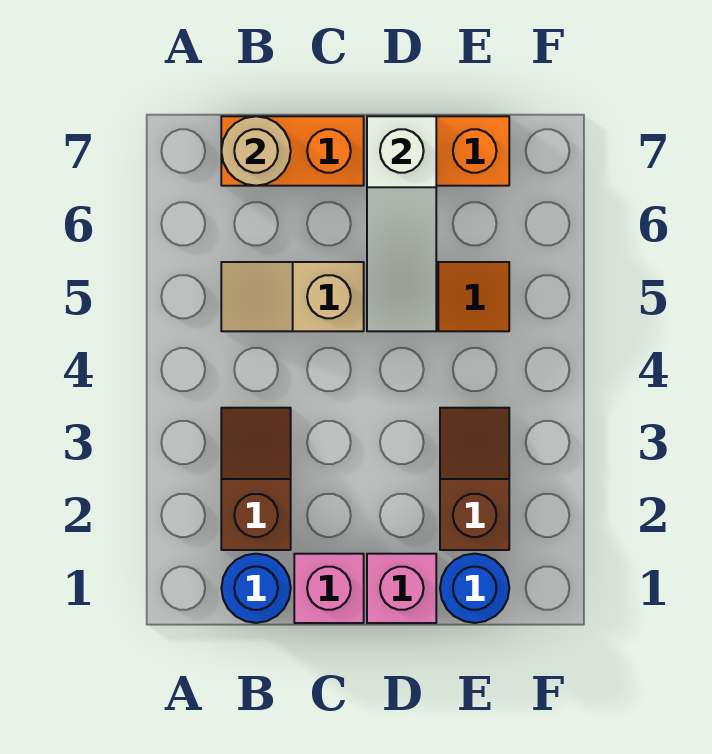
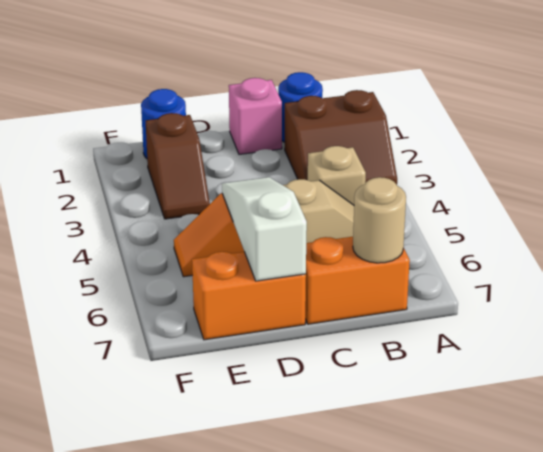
brown slope B2:B3 level 1 top 2 -> brown slope A2:B3 level 1 top 2
none -> tan brick B4 level 1
pink brick D1 level 1 -> none

